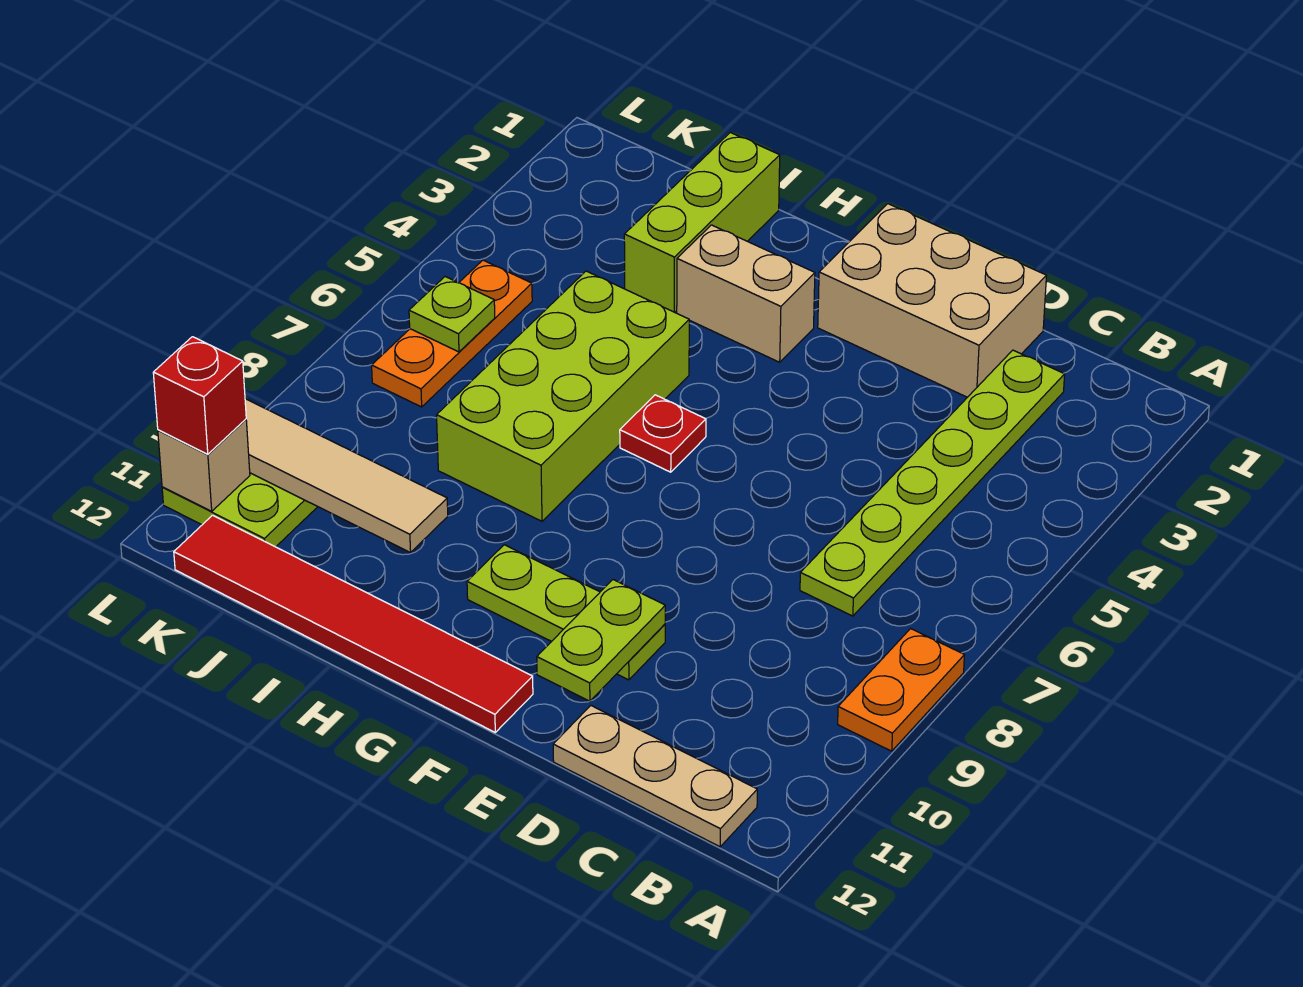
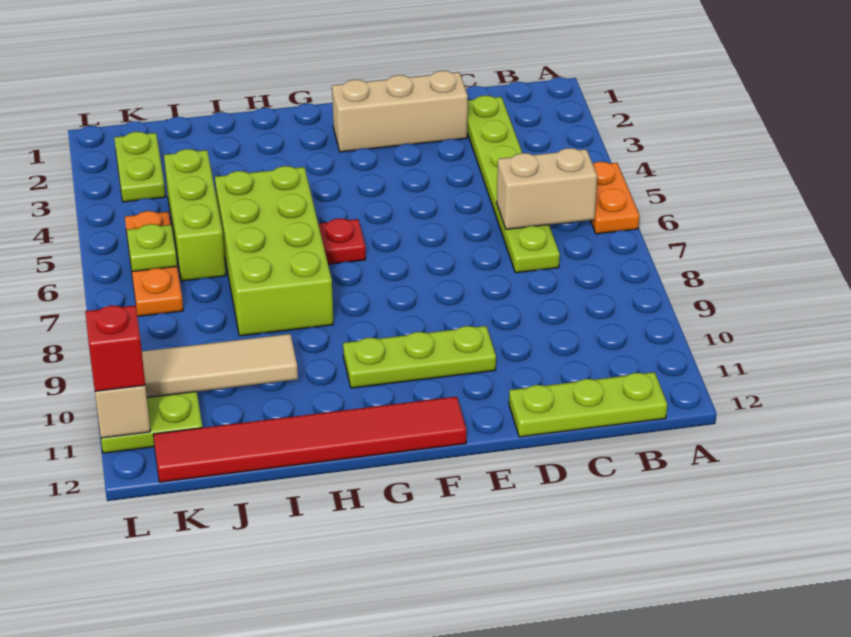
orange plate A8:A9 level 1 -> orange plate A5:A6 level 1
tan plate B12:D12 level 1 -> lime plate B12:D12 level 1
tan brick D1:F2 level 1 -> tan brick D2:F2 level 1
lime plate E10:E11 level 2 -> lime plate K2:K3 level 1
tan brick G3:H3 level 1 -> tan brick B6:C6 level 2
lime brick I1:I3 level 1 -> lime brick J4:J6 level 1

